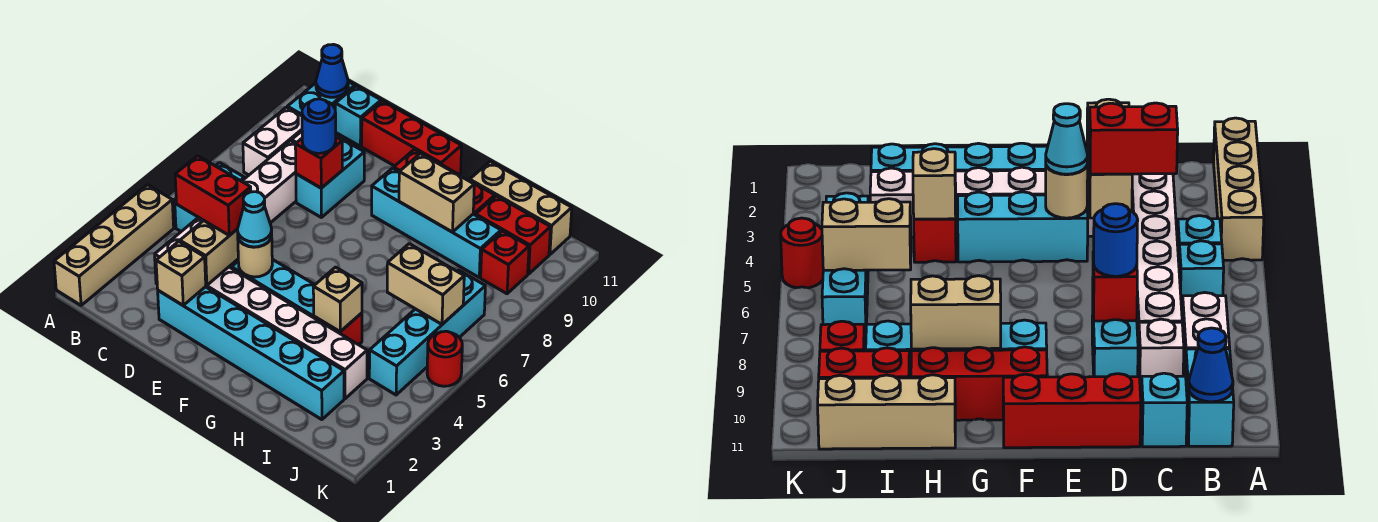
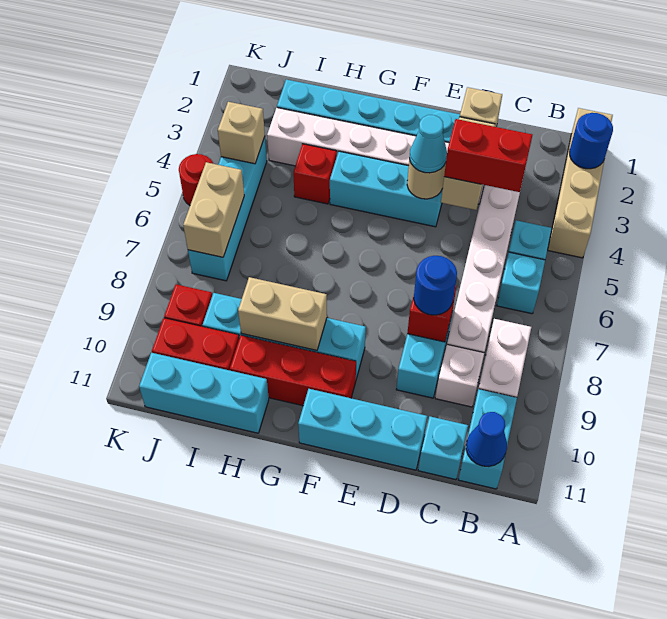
none -> blue round brick A2 level 2
red brick D11:F11 level 1 -> cyan brick D11:F11 level 1
tan brick H4 level 2 -> tan brick J4 level 2
tan brick H11:J11 level 1 -> cyan brick H11:J11 level 1
tan brick I6:J6 level 2 -> tan brick J6:J7 level 2

